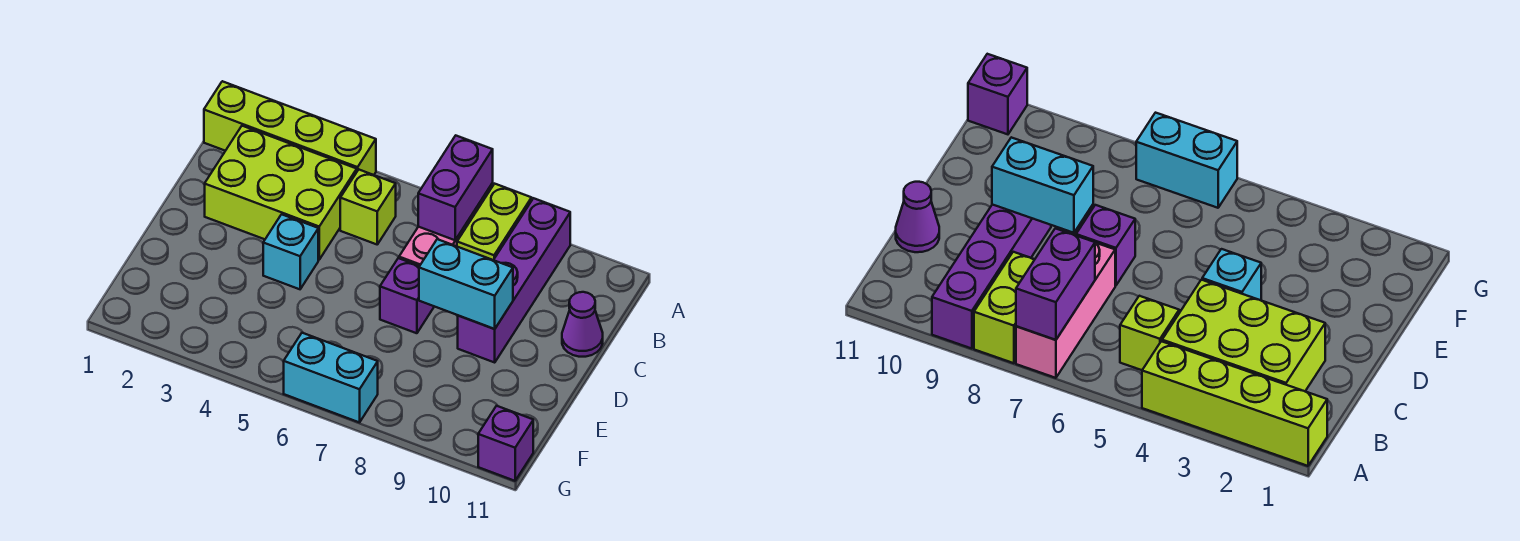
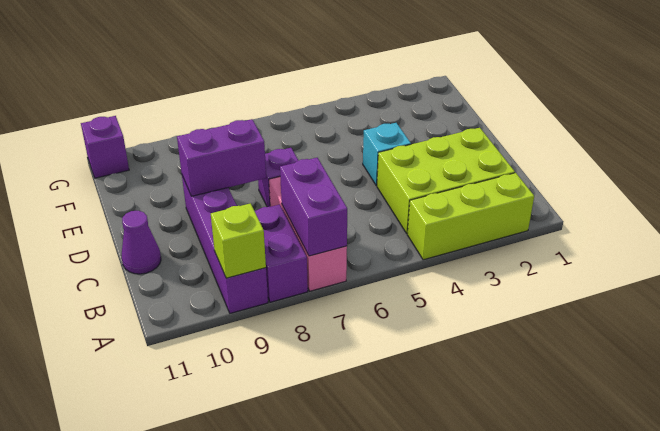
lime brick A1:A4 level 1 -> lime brick A2:A4 level 1
lime brick A8:B8 level 1 -> purple brick A8:B8 level 1
lime brick B5 level 1 -> lime brick A9 level 2
cyan brick D8:D9 level 2 -> purple brick D8:D9 level 2
cyan brick G6:G7 level 1 -> none

